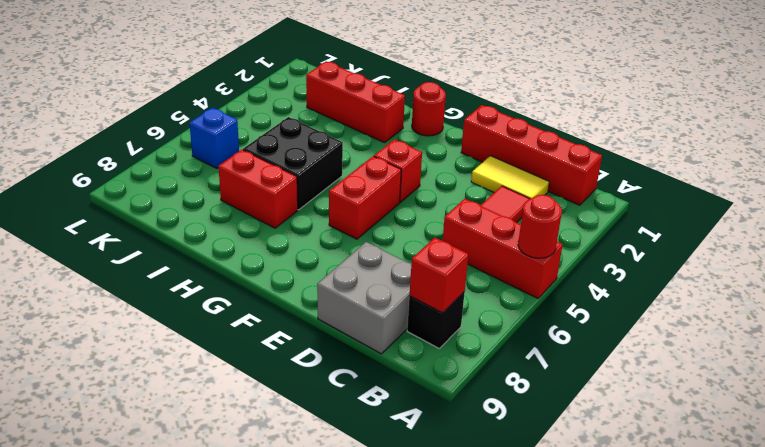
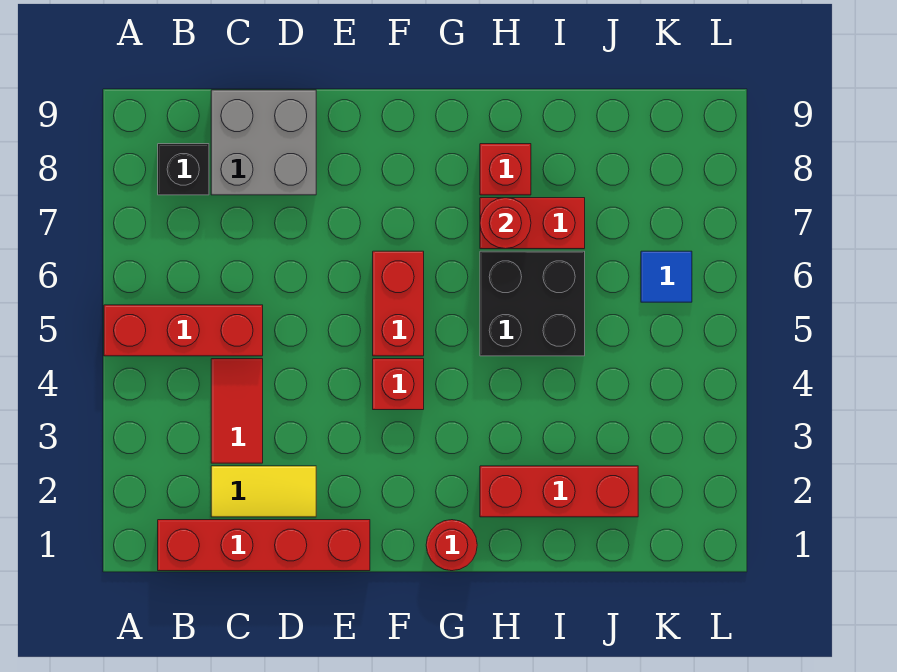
red round brick A5 level 2 -> red round brick H7 level 2
red brick B8 level 2 -> red brick H8 level 1
blue brick K6 level 1 -> blue tile K6 level 1

